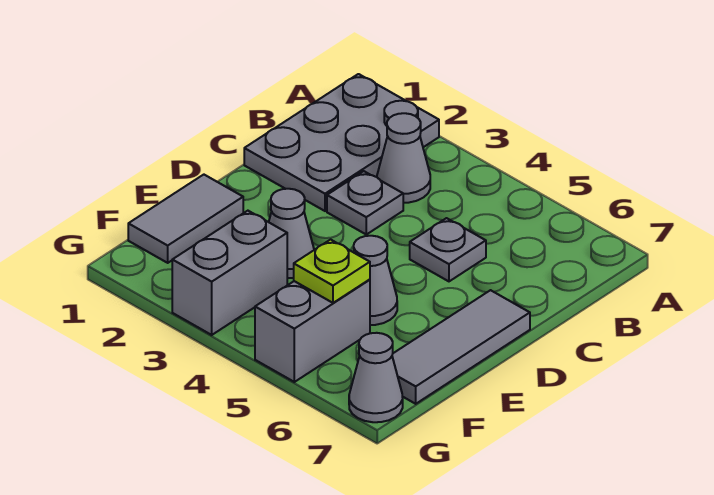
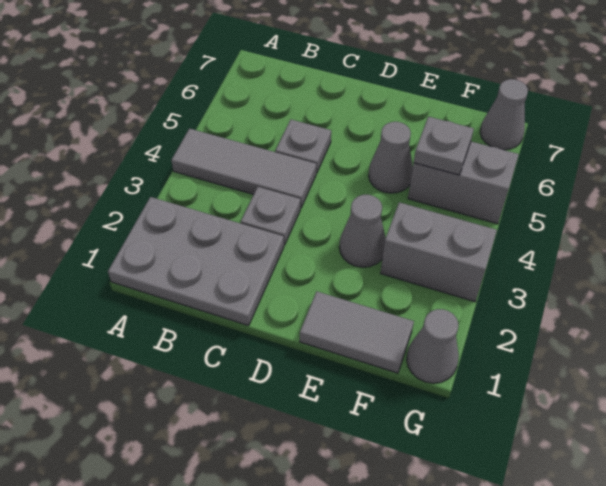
grey cone B3 level 1 -> grey cone G1 level 1
grey tile D7:F7 level 1 -> grey tile A4:C4 level 1
lime plate F5 level 2 -> grey plate F5 level 2

